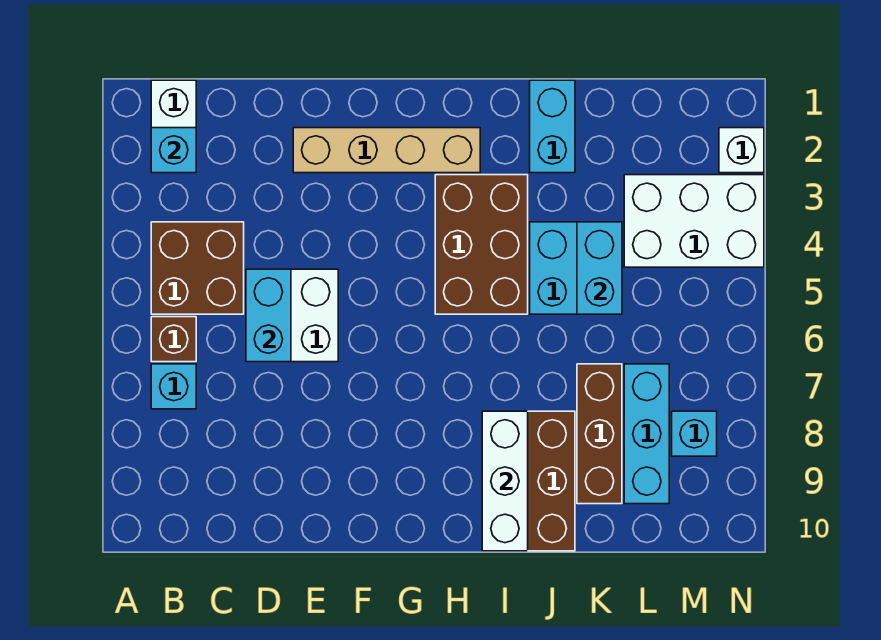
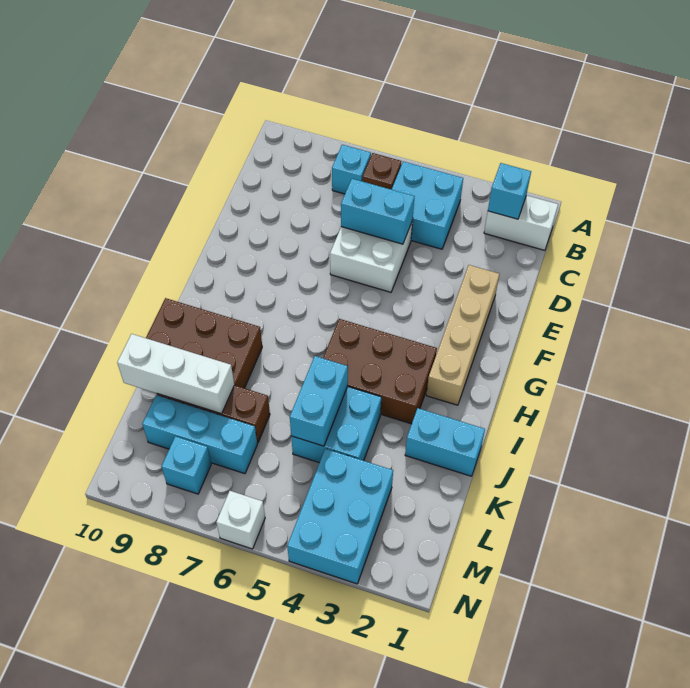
brown brick B4:C5 level 1 -> cyan brick B4:C5 level 1
white brick I8:I10 level 2 -> white brick K8:K10 level 2
cyan brick K4:K5 level 2 -> cyan brick J5:K5 level 2
white brick L3:N4 level 1 -> cyan brick L3:N4 level 1
white brick N2 level 1 -> white brick N6 level 1

